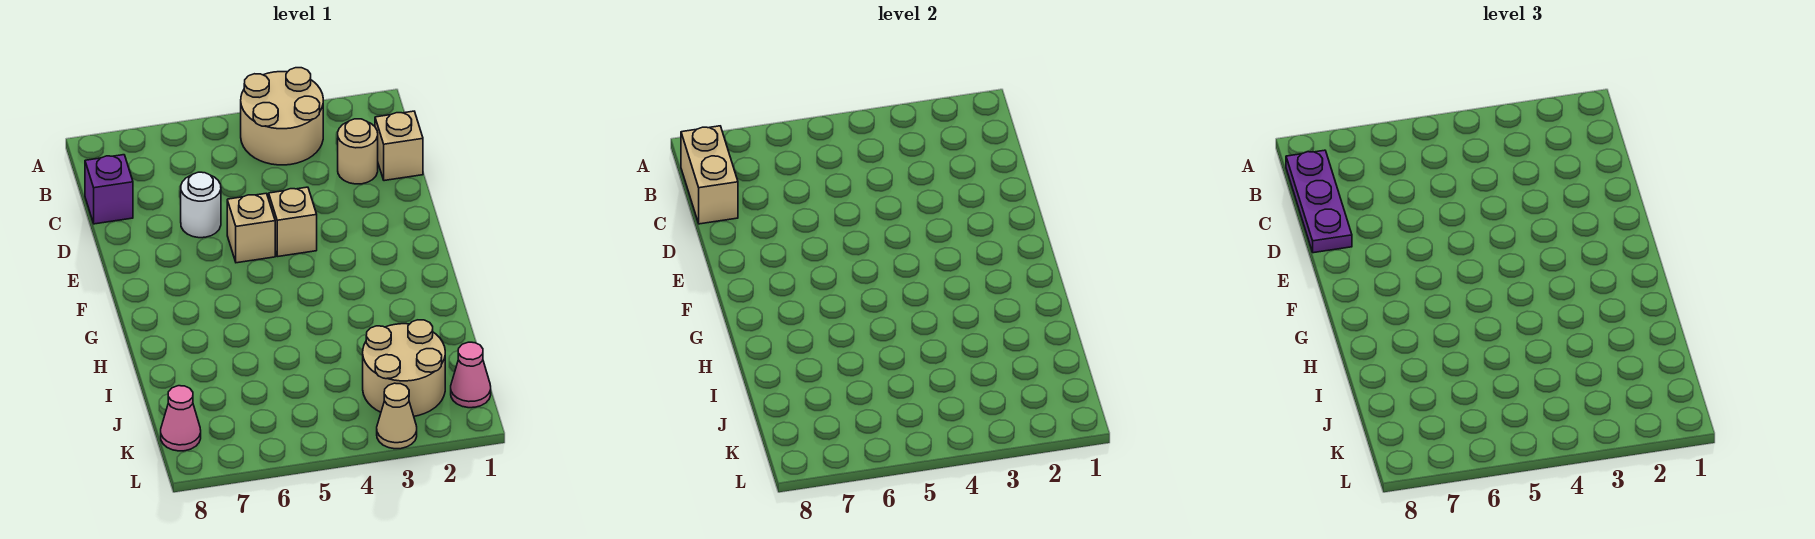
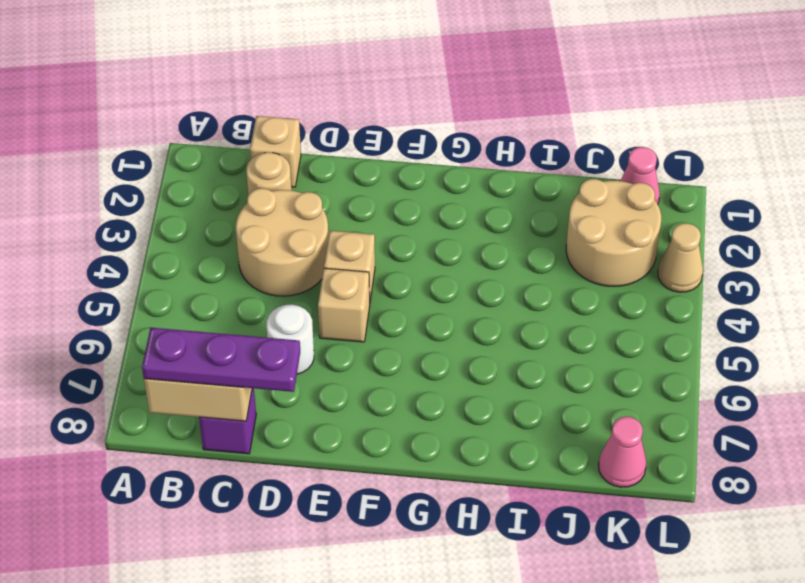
tan round brick A3:B4 level 1 -> tan round brick C3:D4 level 1

